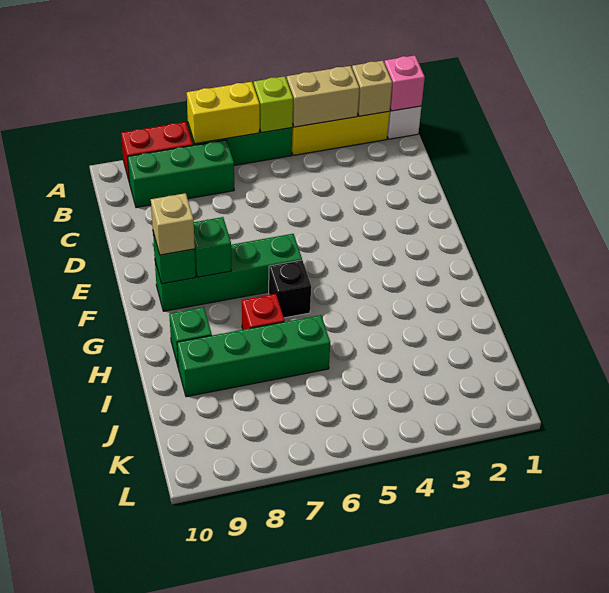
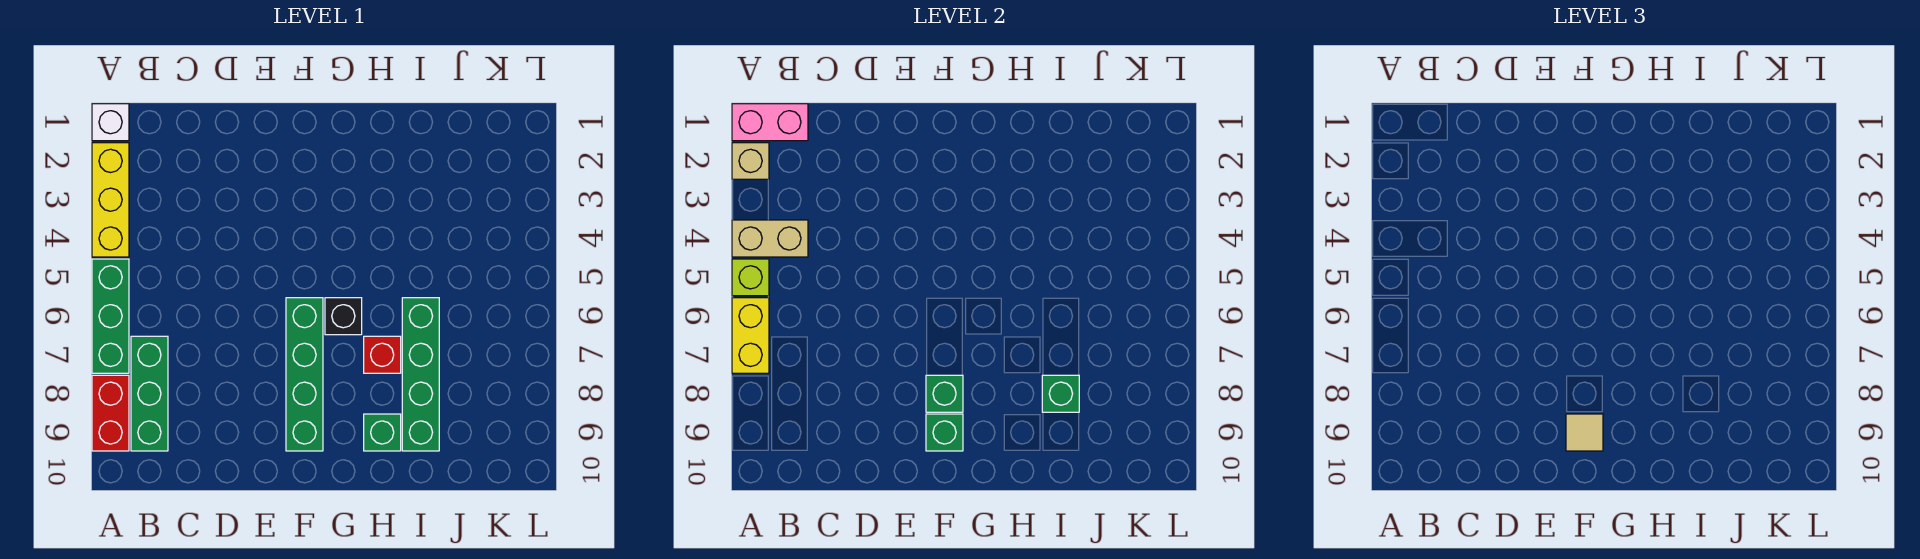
pink brick A1 level 2 -> pink brick A1:B1 level 2
tan brick A3:A4 level 2 -> tan brick A4:B4 level 2
tan brick F9 level 3 -> tan tile F9 level 3
none -> green brick I8 level 2

